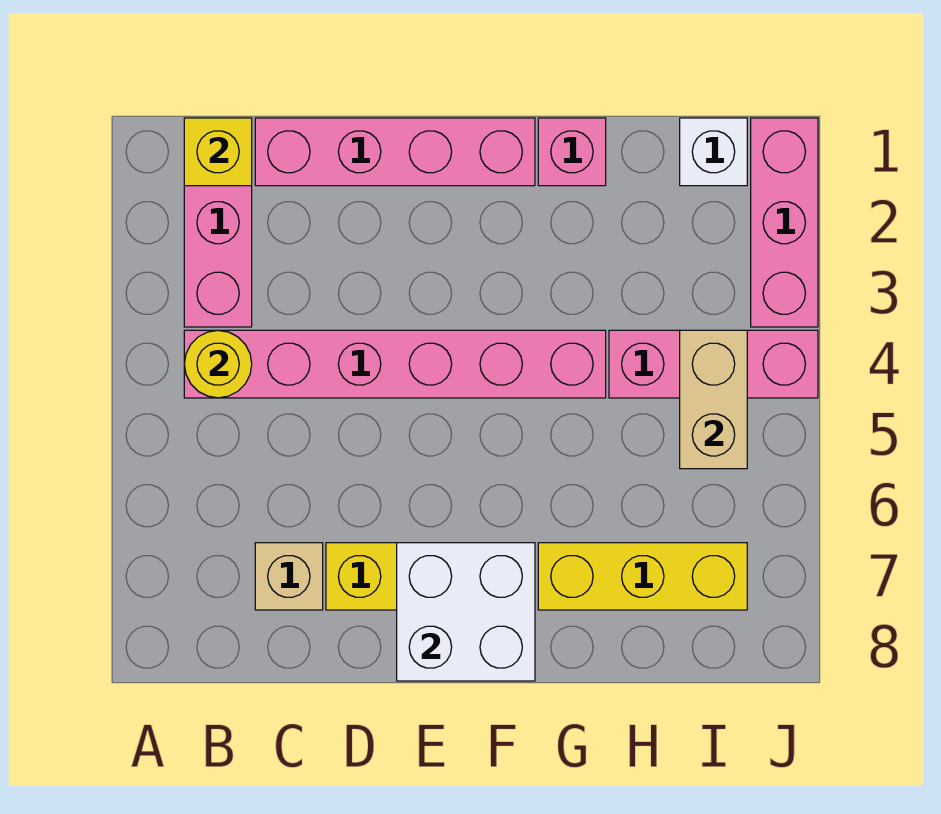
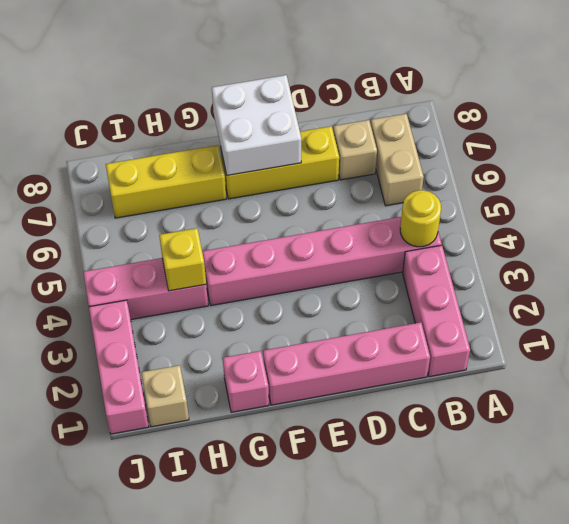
yellow brick B1 level 2 -> yellow brick H4 level 2
white brick I1 level 1 -> tan brick I1 level 1
tan brick I4:I5 level 2 -> tan brick B6:B7 level 1

